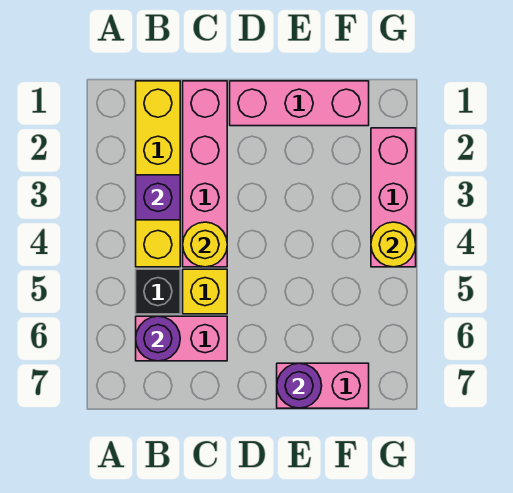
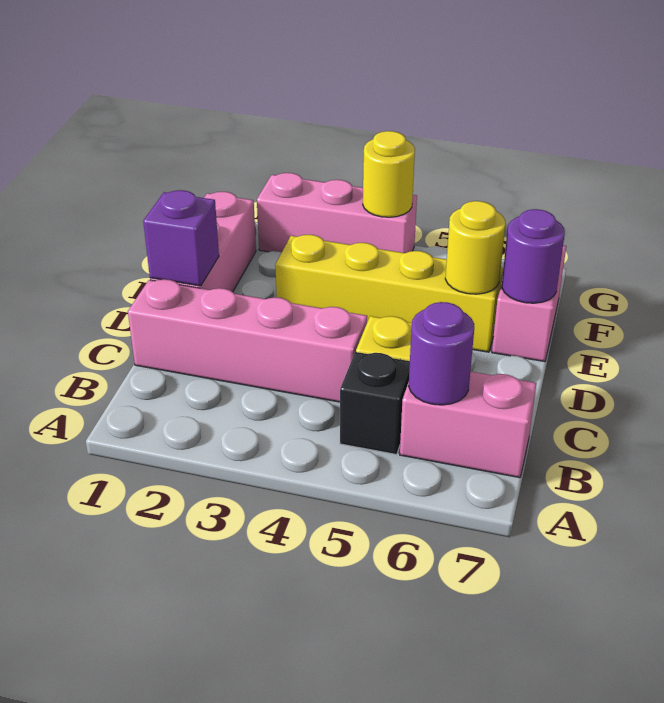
yellow brick B1:B4 level 1 -> yellow brick E3:E6 level 1
purple brick B3 level 2 -> purple brick D1 level 2
pink brick B6:C6 level 1 -> pink brick B6:B7 level 1
yellow round brick C4 level 2 -> yellow round brick E6 level 2

